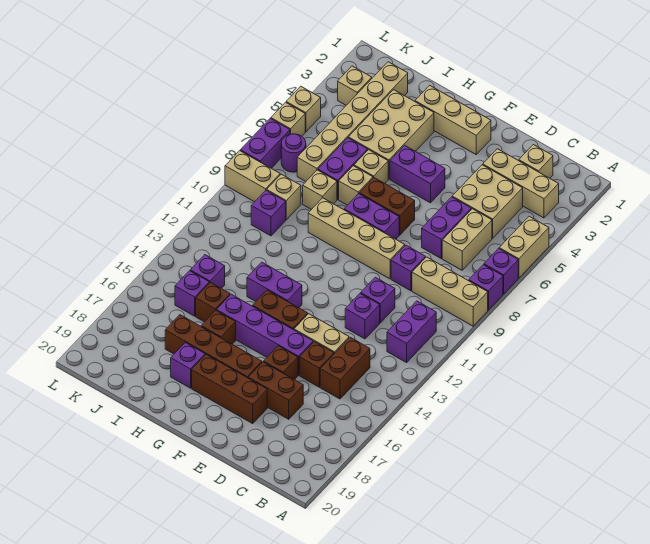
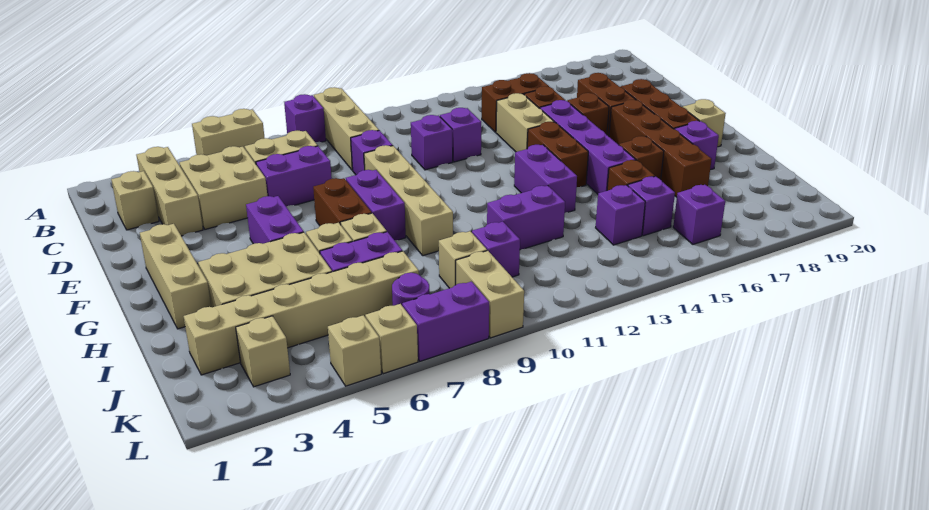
purple brick A7 level 1 -> purple brick K16 level 1
purple brick B11:B12 level 1 -> purple brick I11:I12 level 1
tan brick I8 level 1 -> tan brick G19 level 1

